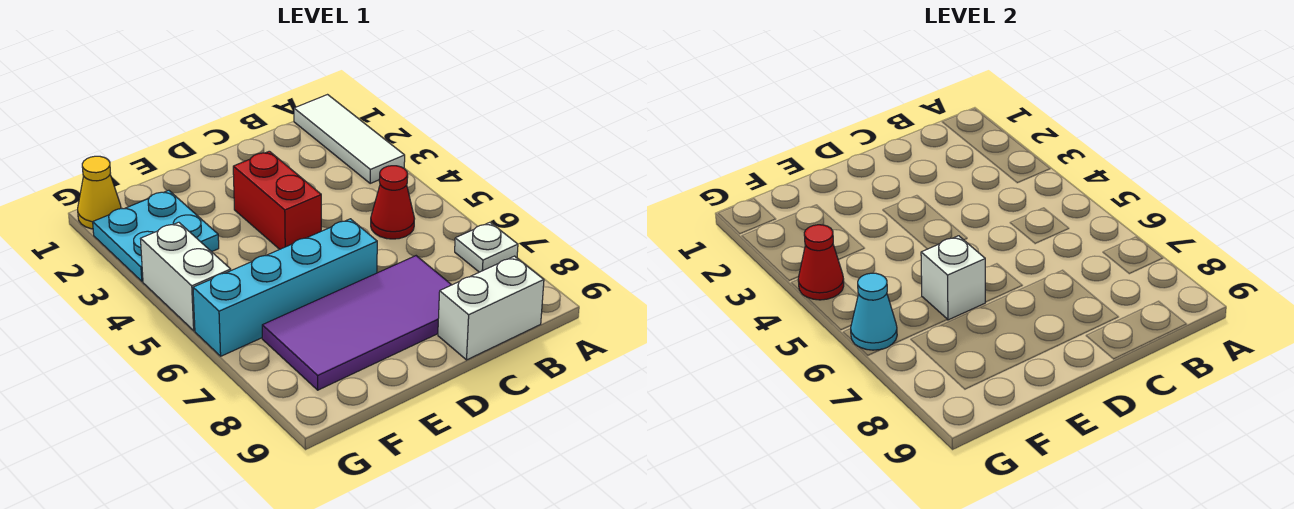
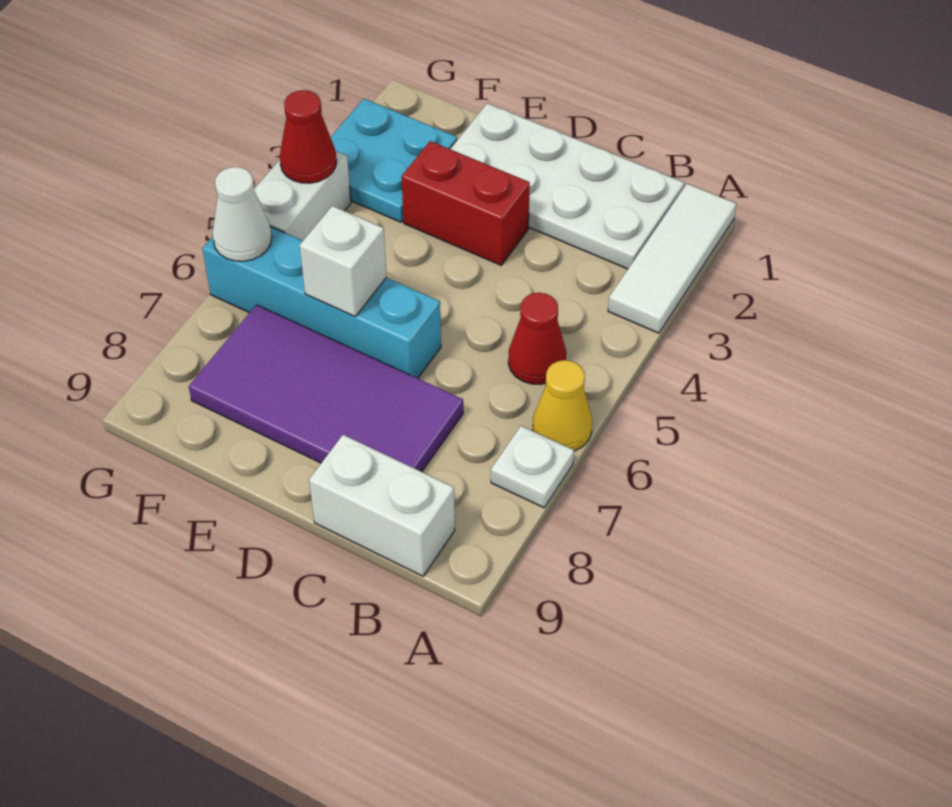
none -> white plate B1:E2 level 1
red brick D3:D4 level 1 -> red brick D3:E3 level 1
yellow cone G1 level 1 -> yellow cone A6 level 1
cyan cone G6 level 2 -> white cone G6 level 2

